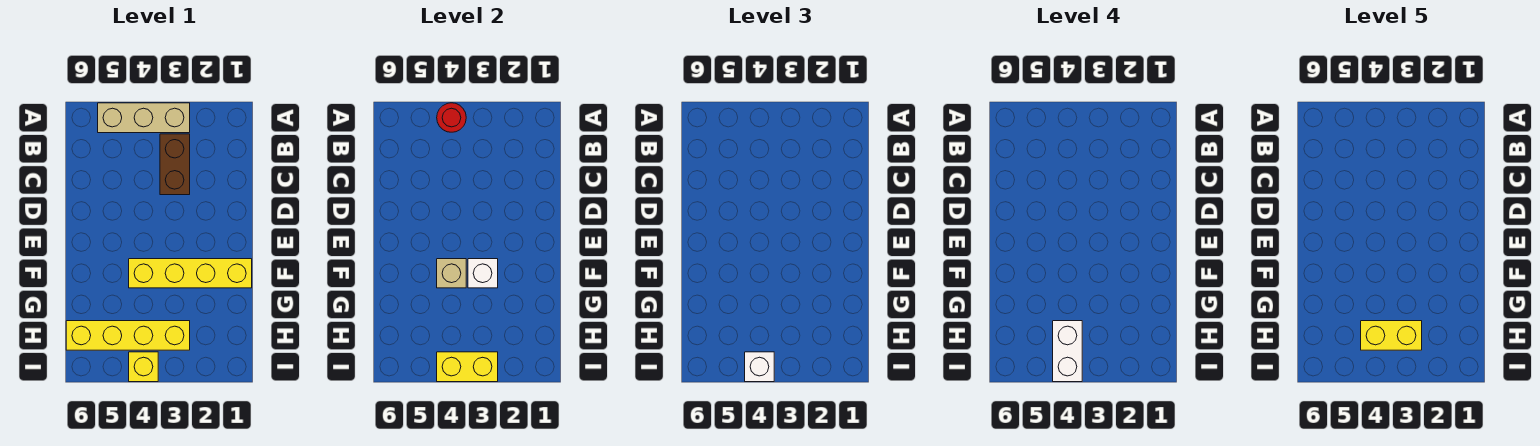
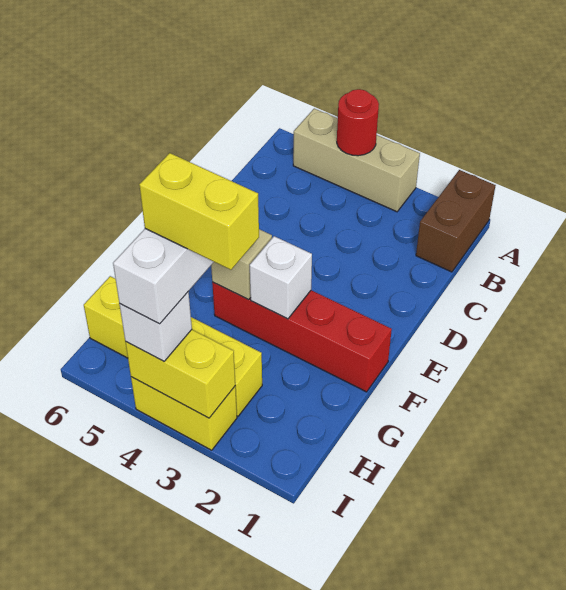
brown brick B3:C3 level 1 -> brown brick A1:B1 level 1
yellow brick F1:F4 level 1 -> red brick F1:F4 level 1
yellow brick I4 level 1 -> yellow brick I3:I4 level 1

